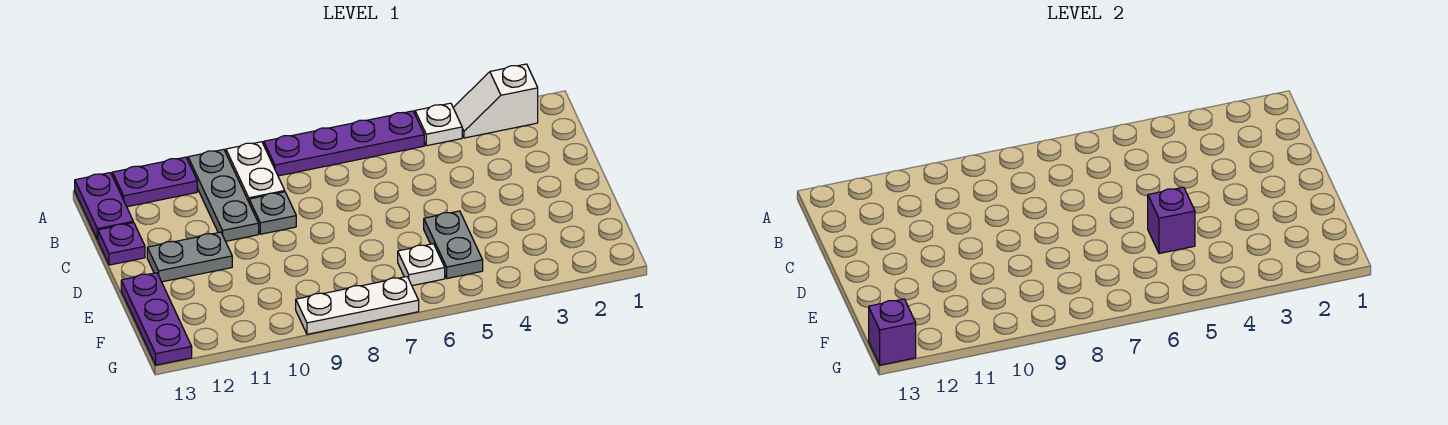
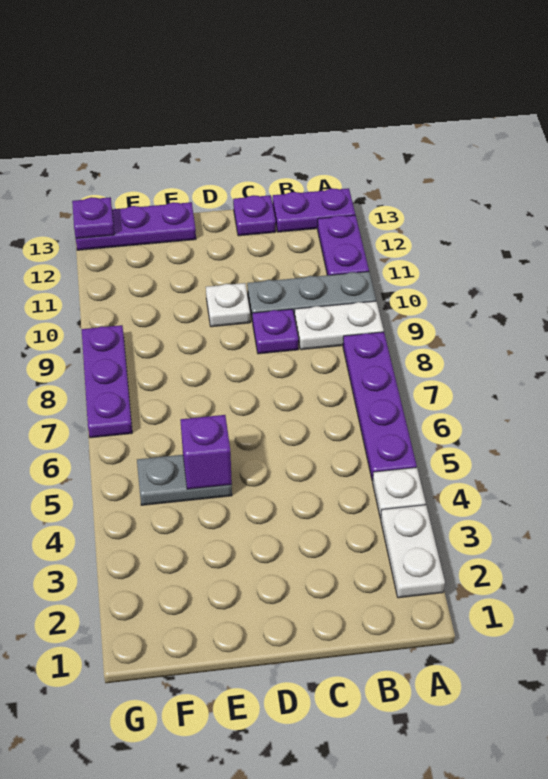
white slope A2:A3 level 1 top 2 -> white plate A2:A3 level 1
grey plate C9 level 1 -> purple plate C9 level 1
grey plate D11:D12 level 1 -> none
white plate F6 level 1 -> white plate D10 level 1
white plate G7:G9 level 1 -> purple plate G7:G9 level 1
purple brick G13 level 2 -> purple plate G13 level 2

